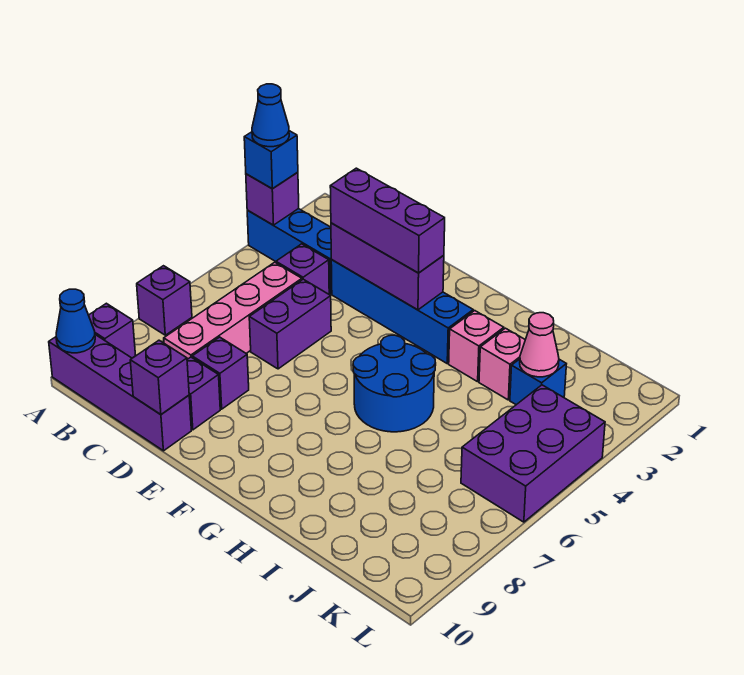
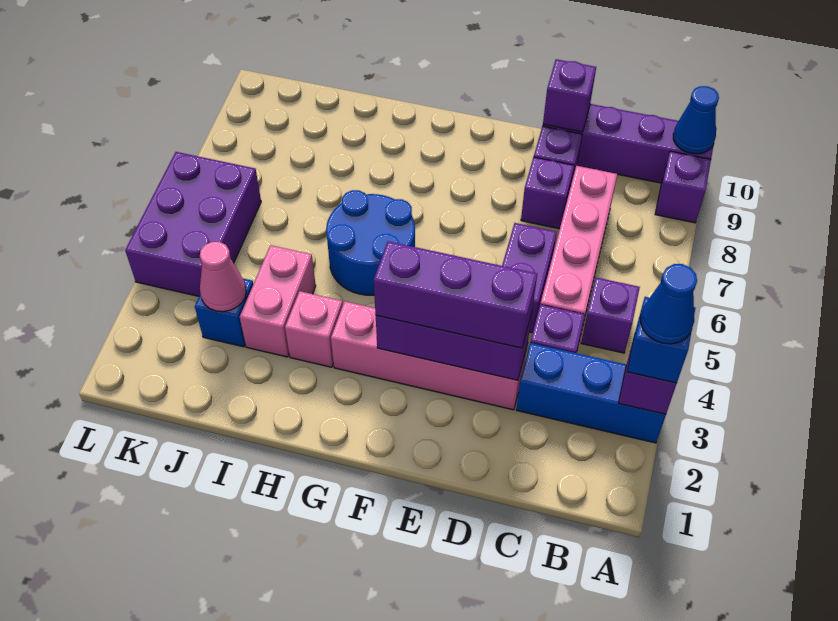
purple brick A7 level 1 -> purple brick B5 level 1
blue brick D3:G3 level 1 -> pink brick D3:G3 level 1
pink brick I3 level 1 -> pink brick I3:I4 level 1

